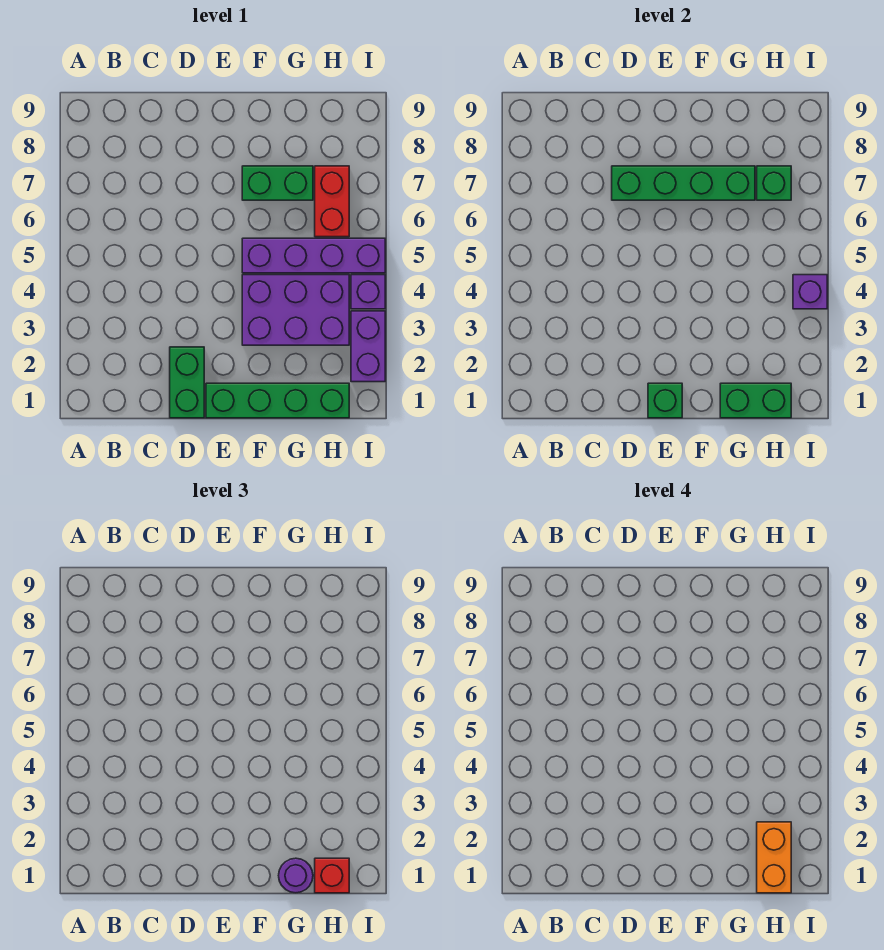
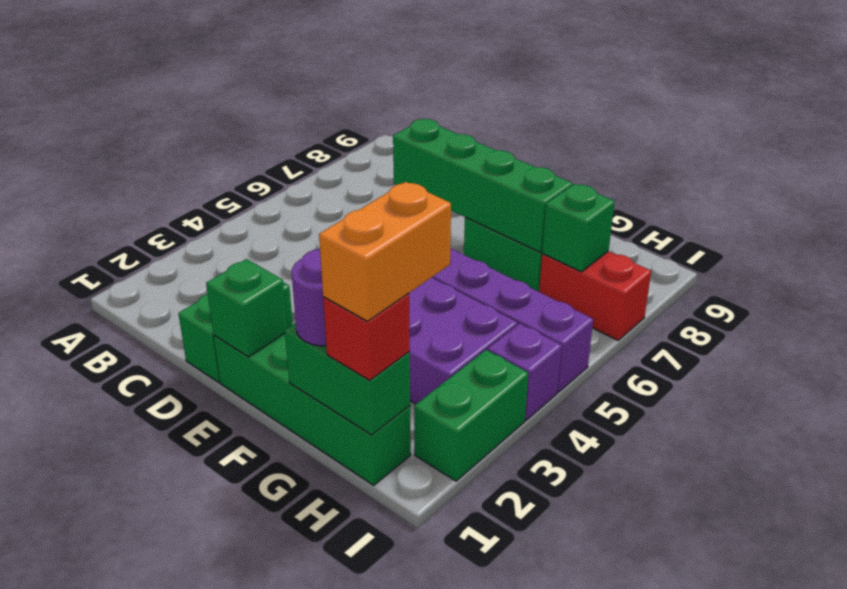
red brick H6:H7 level 1 -> red brick H7:I7 level 1
purple brick I2:I3 level 1 -> green brick I2:I3 level 1
purple brick I4 level 2 -> none

